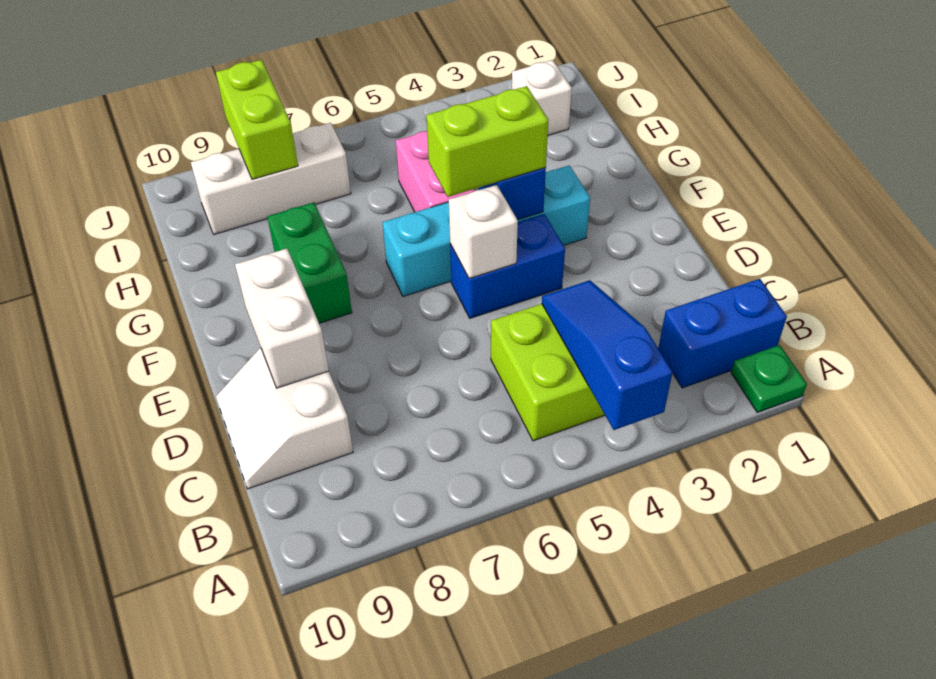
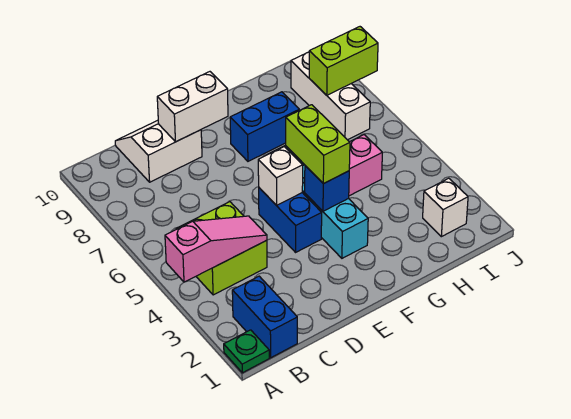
blue slope A4:C4 level 2 top A -> pink slope A4:C4 level 2 top A
green brick F8:G8 level 1 -> blue brick F8:G8 level 1

